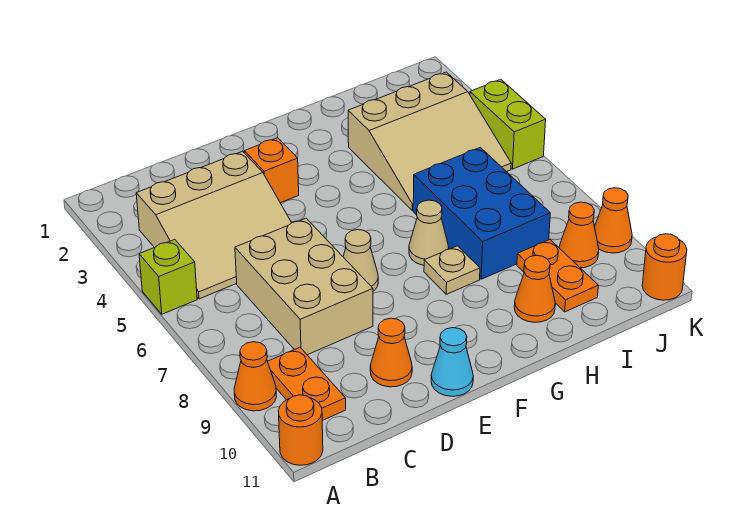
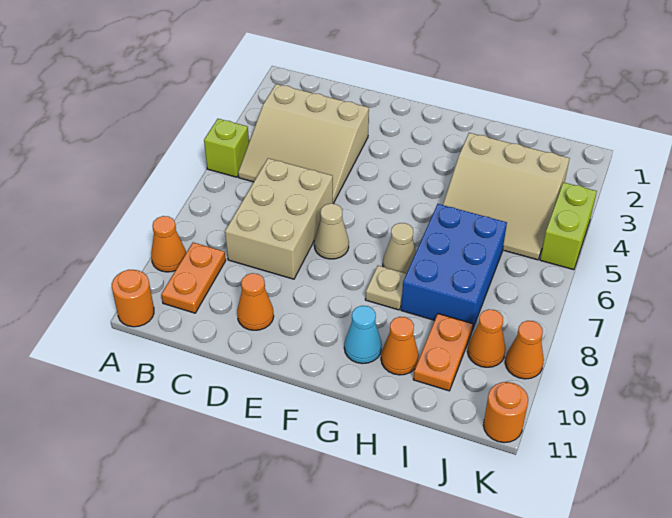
orange brick E3 level 1 -> none
cyan cone E11 level 1 -> cyan cone G10 level 1

